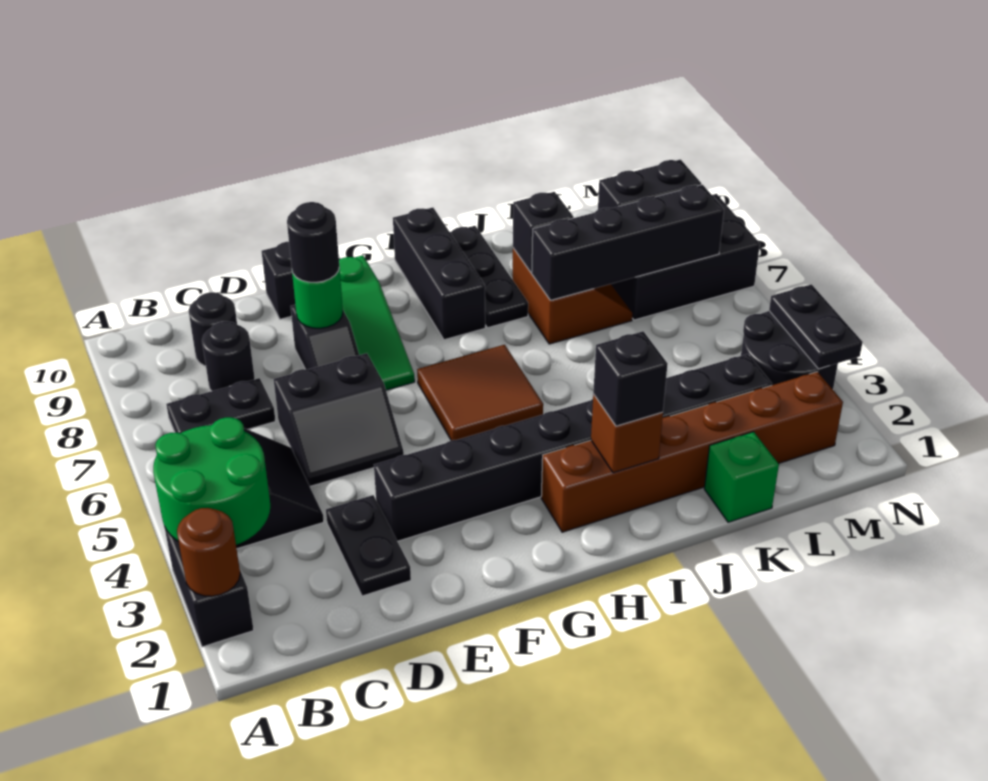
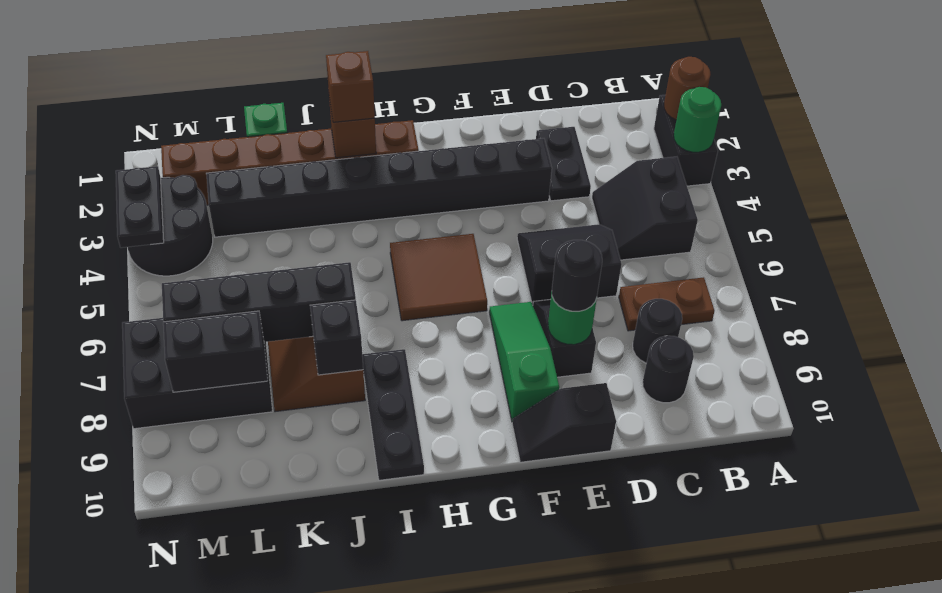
green round brick A3:B4 level 2 -> green round brick A3 level 2
black plate B7:C7 level 1 -> brown plate B7:C7 level 1
black brick H8:H10 level 1 -> none
black brick I2 level 3 -> brown brick I2 level 3

